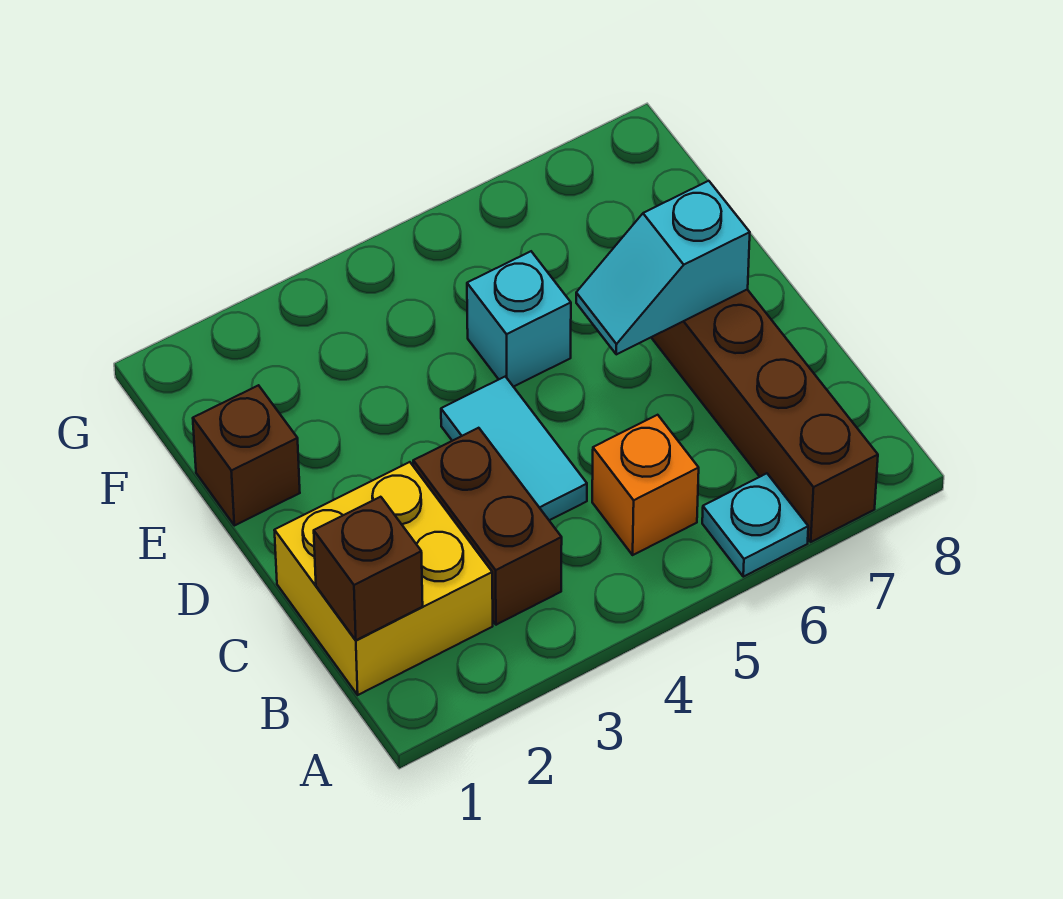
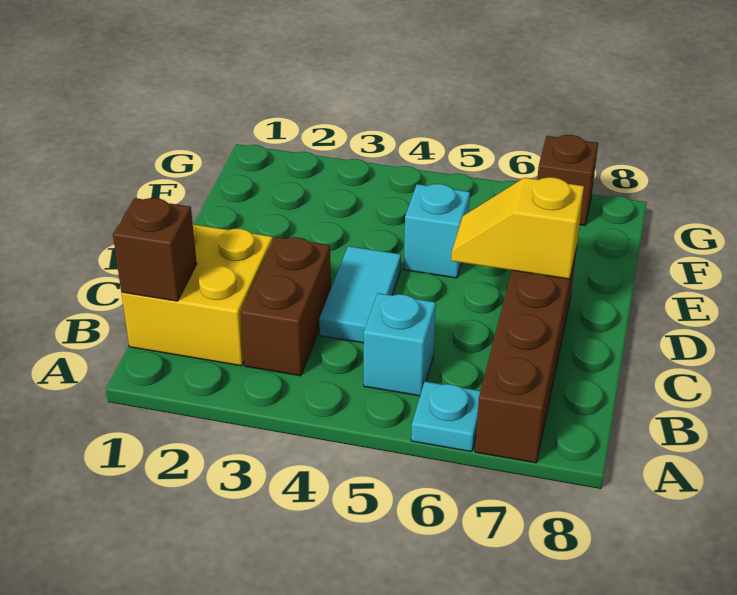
orange brick B5 level 1 -> cyan brick B5 level 1
cyan slope D6:D7 level 2 top 7 -> yellow slope D6:D7 level 2 top 7
brown brick E1 level 1 -> brown brick G7 level 1

